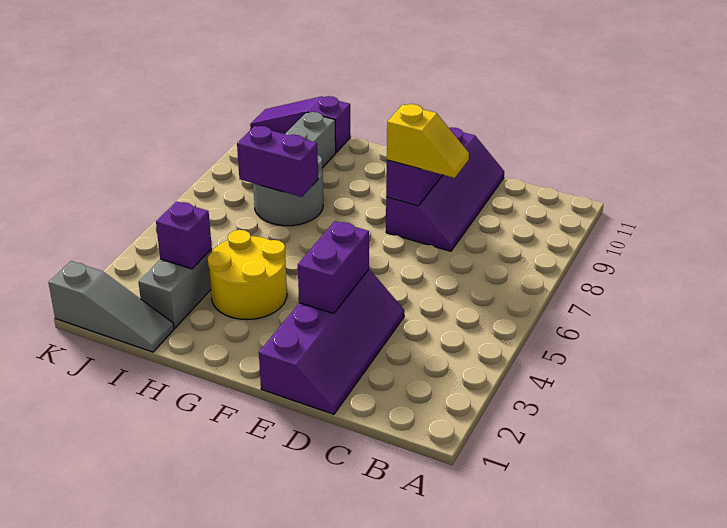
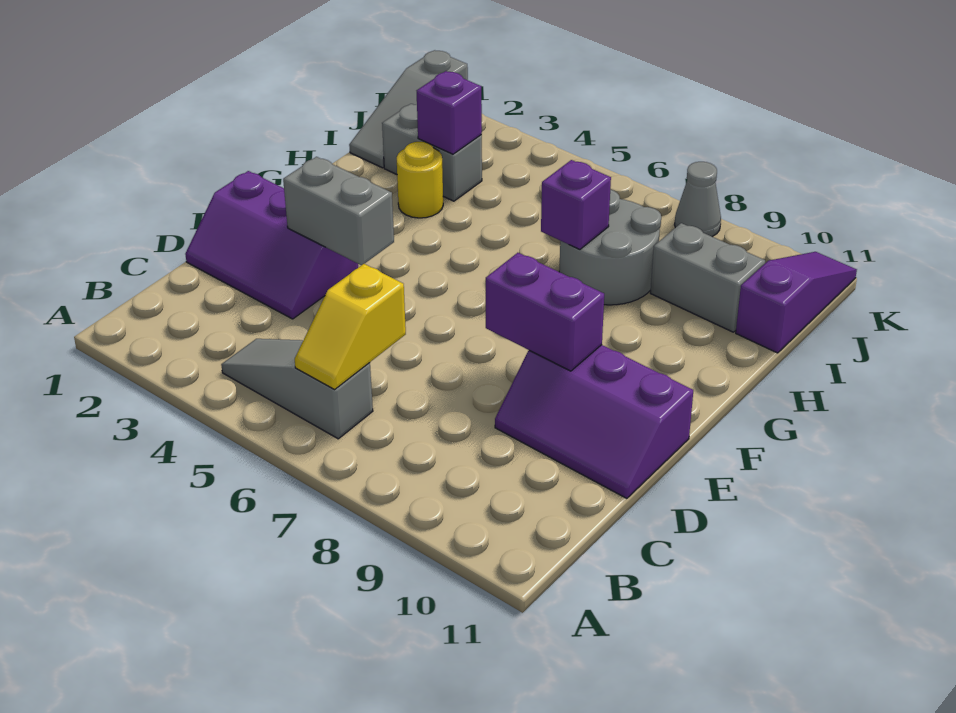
none -> grey slope B4:B6 level 1 top 6
purple slope D1:E4 level 1 top E -> purple slope D1:E3 level 1 top E
purple slope D8:E11 level 1 top E -> purple slope D9:E11 level 1 top E
yellow slope D8:E8 level 3 top E -> yellow slope B6:C6 level 2 top C
purple brick E3:E4 level 2 -> grey brick E3:E4 level 2
yellow round brick G3:H4 level 1 -> yellow round brick H3 level 1
purple brick H7:I7 level 2 -> purple brick H7 level 2
none -> grey cone K8 level 1

